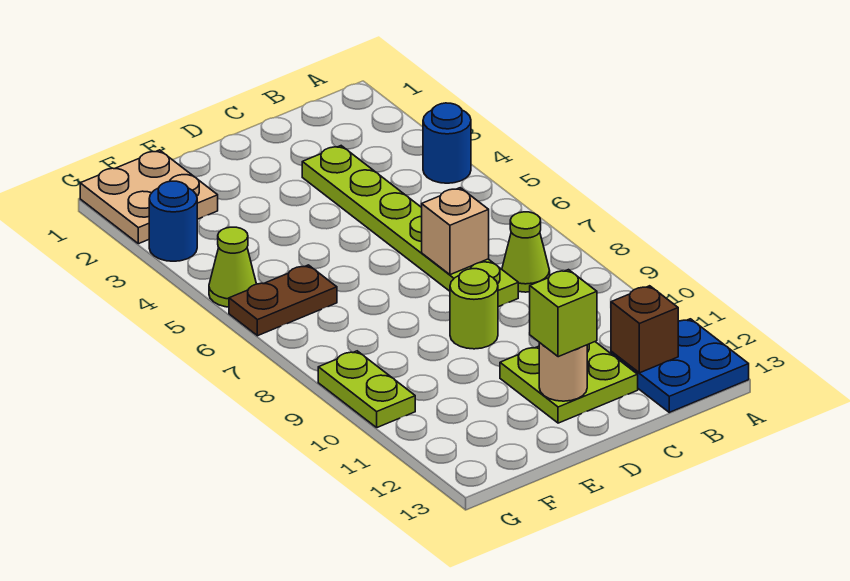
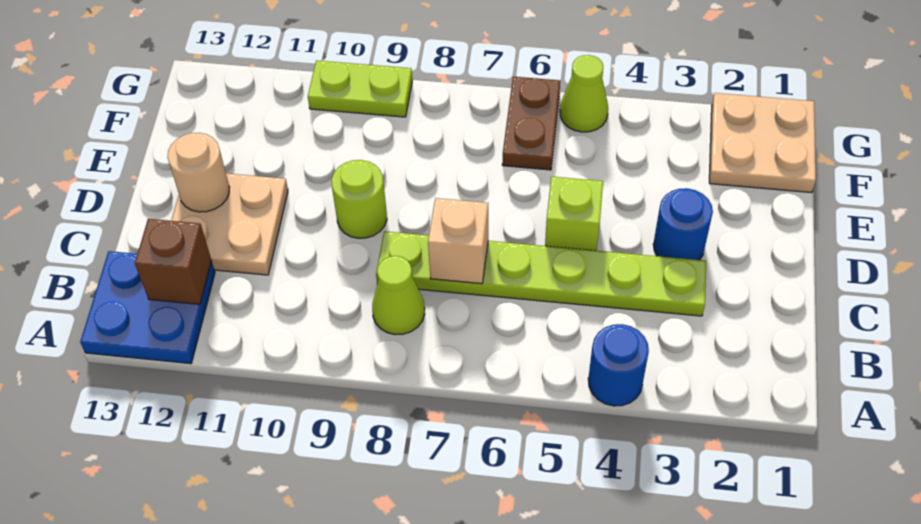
lime plate C11:D12 level 1 -> tan plate C11:D12 level 1
lime brick D12 level 3 -> lime brick D5 level 1
blue round brick G3 level 1 -> blue round brick D3 level 1

